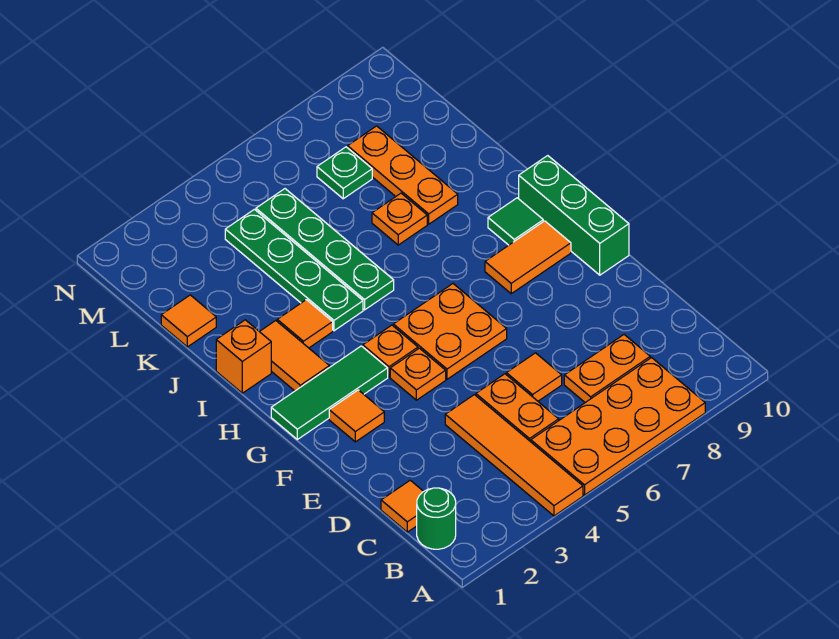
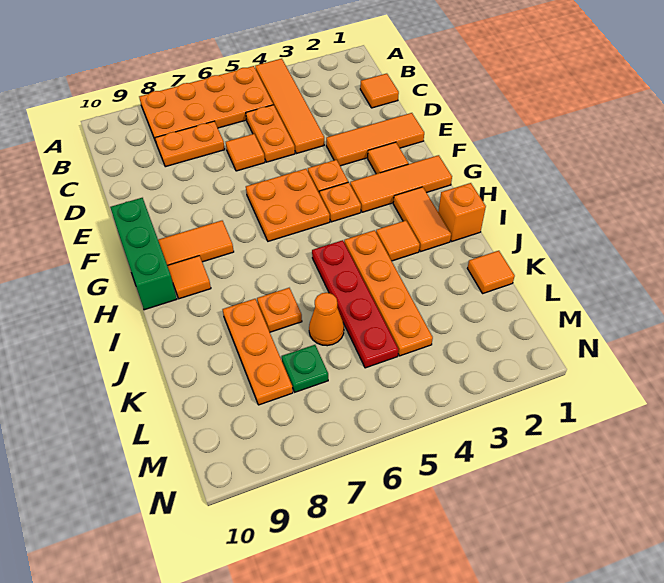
green round brick B1 level 1 -> none
none -> orange tile E1:E3 level 1
green tile G1:G3 level 1 -> orange tile G1:G3 level 1
green tile H9 level 1 -> orange tile H9 level 1
green plate I4:L4 level 1 -> orange plate I4:L4 level 1
green plate I5:L5 level 1 -> red plate I5:L5 level 1
none -> orange cone K6 level 1

